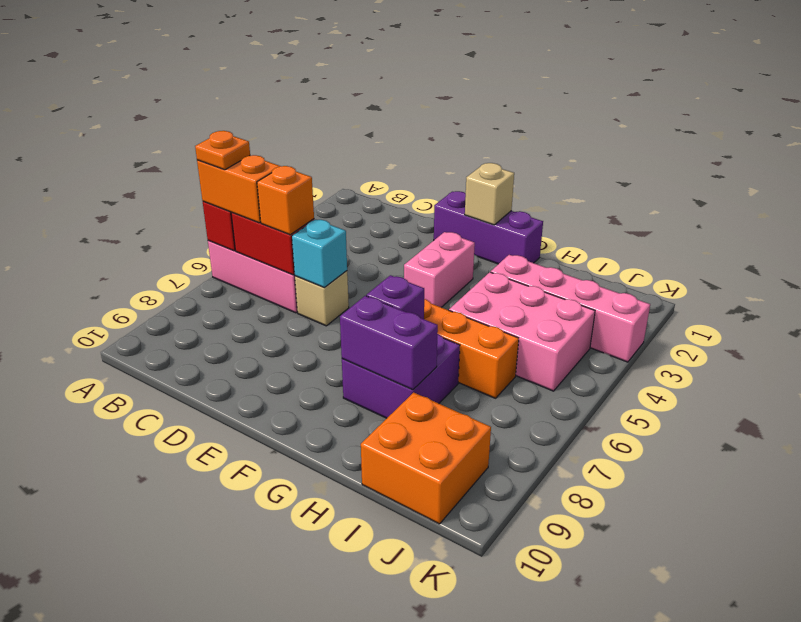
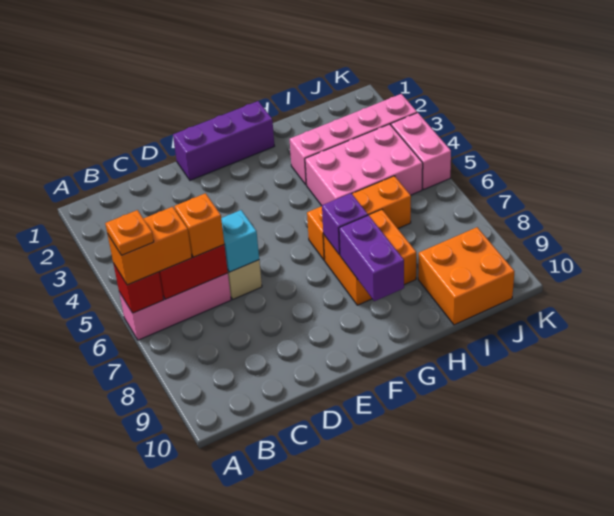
tan brick F1 level 2 -> none
pink brick F3:F4 level 1 -> pink brick K4:K5 level 1
purple brick G7:H8 level 1 -> orange brick G7:H8 level 1
purple brick G8:H8 level 2 -> purple brick G8:G9 level 2

